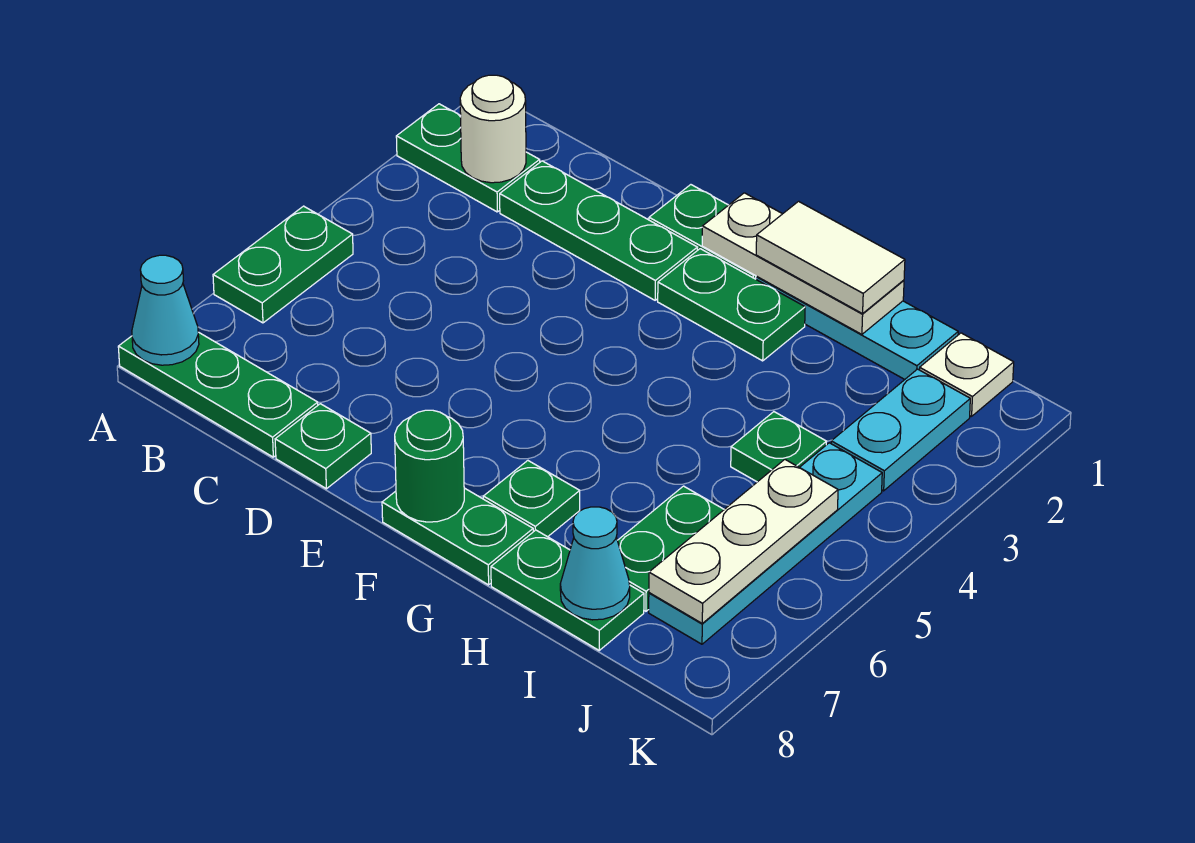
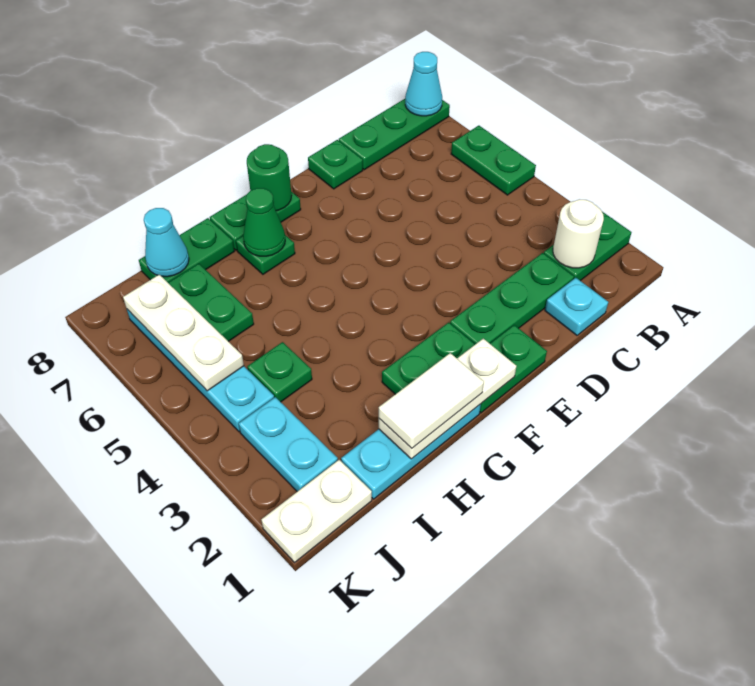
none -> cyan plate C1 level 1
none -> green cone G7 level 2
white plate J1 level 1 -> white plate J1:K1 level 1

